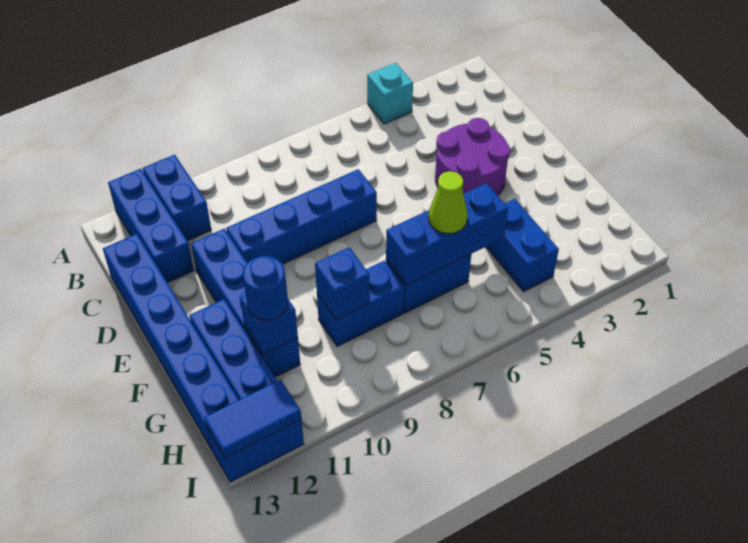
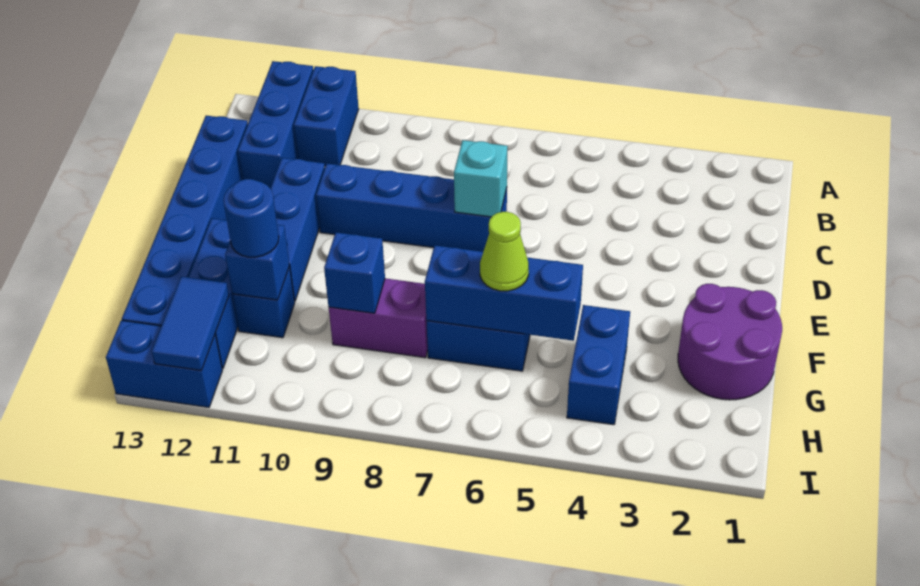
cyan brick A4 level 1 -> cyan brick D7 level 2
purple round brick D3:E4 level 1 -> purple round brick F1:G2 level 1
blue brick G8:G9 level 1 -> purple brick G8:G9 level 1
blue tile I12:I13 level 2 -> blue tile H12:I12 level 2

